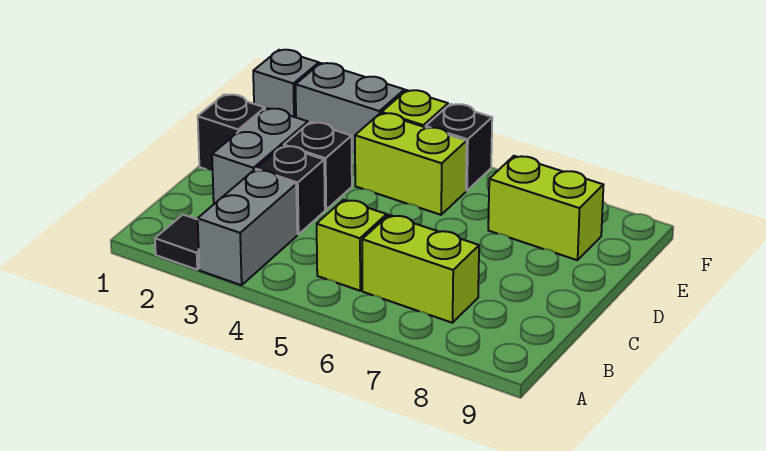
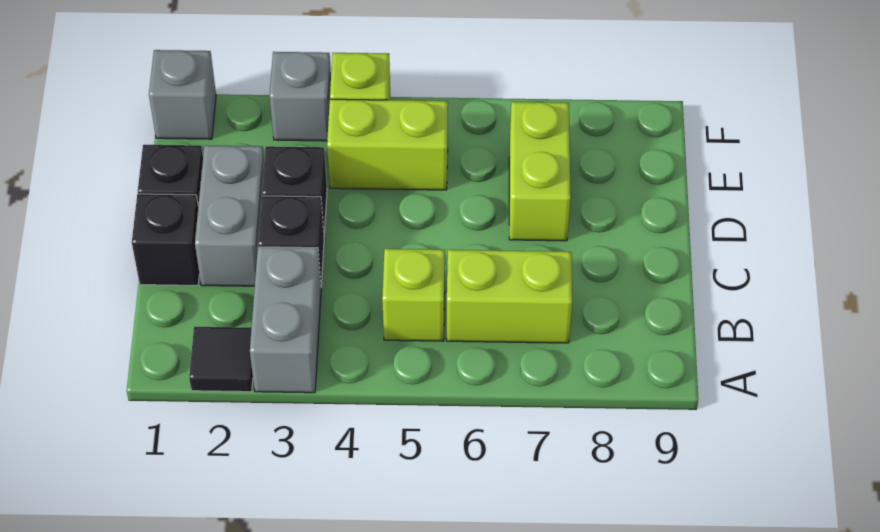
lime brick E7:E8 level 1 -> lime brick D7:E7 level 1
grey brick F2:F3 level 1 -> grey brick F3 level 1
black brick F5 level 1 -> black brick C1 level 1

